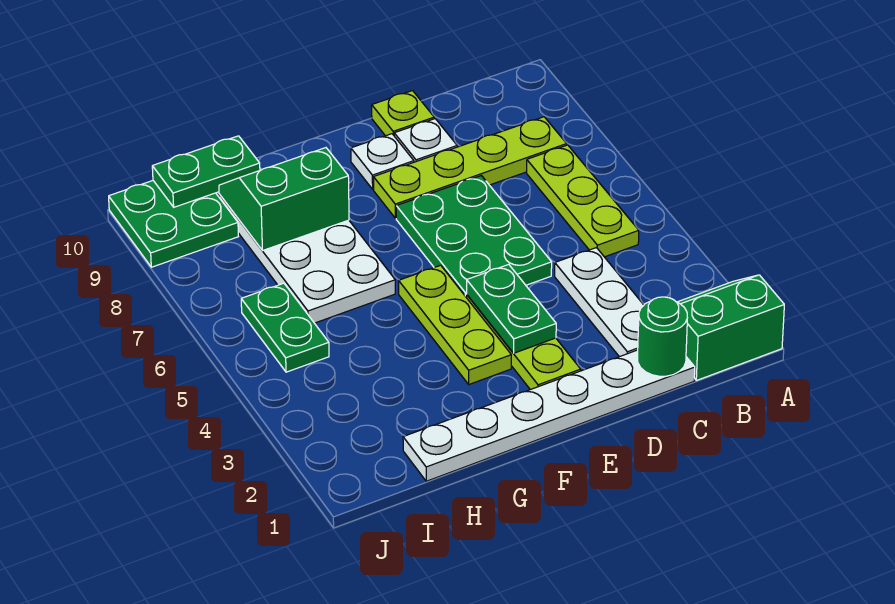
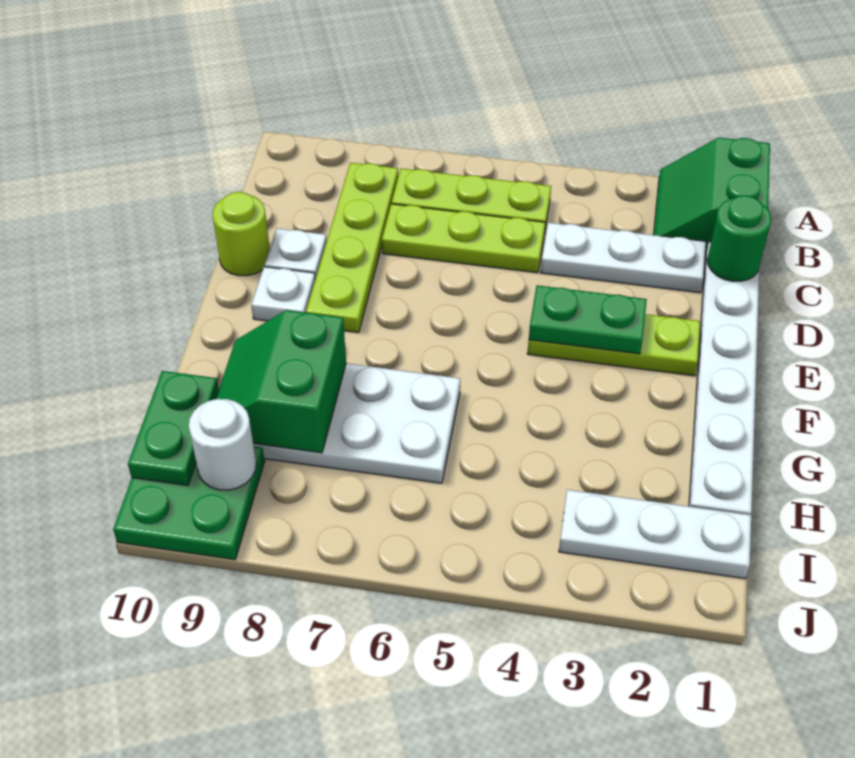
green plate D5:E7 level 1 -> none
lime plate D10 level 1 -> lime round brick D10 level 1
lime plate F3:F5 level 1 -> lime plate C5:C7 level 1
none -> white plate I1:I3 level 1
green plate I5:I6 level 1 -> none
none -> white round brick I9 level 2

